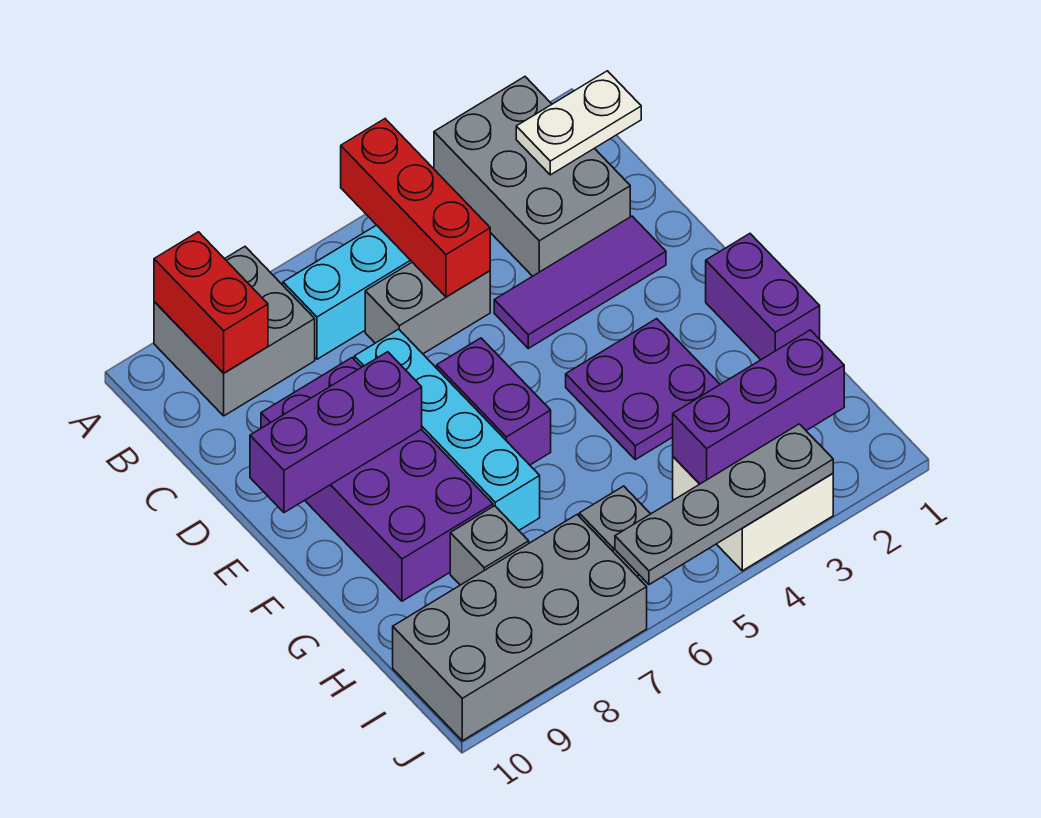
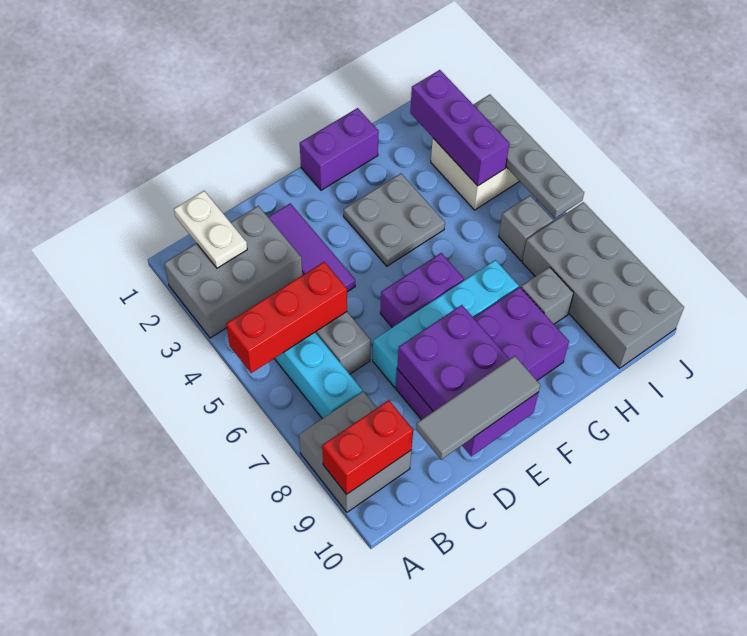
none -> grey tile C10:E10 level 3
purple brick E8:E10 level 2 -> purple brick D8:E10 level 2
purple plate F3:G4 level 1 -> grey plate F3:G4 level 1

